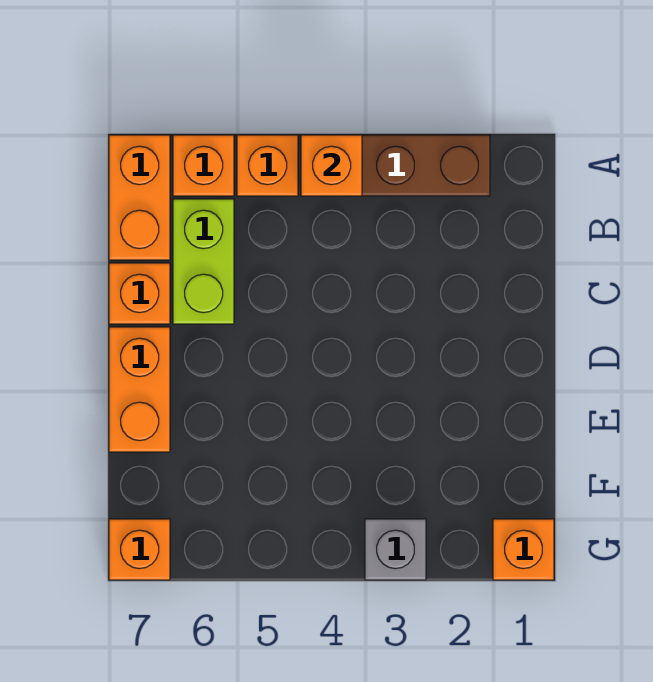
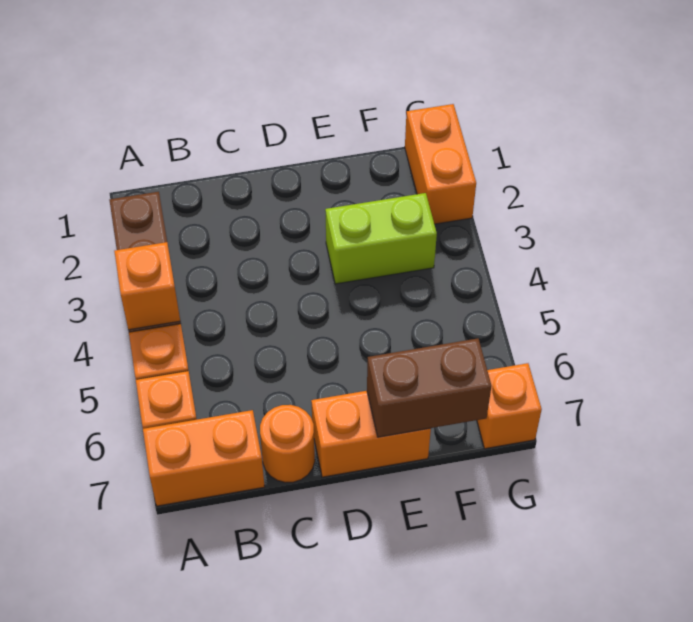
lime brick B6:C6 level 1 -> lime brick E3:F3 level 1
orange brick C7 level 1 -> orange round brick C7 level 1
none -> brown brick E7:F7 level 2
orange brick G1 level 1 -> orange brick G1:G2 level 1
grey brick G3 level 1 -> none

